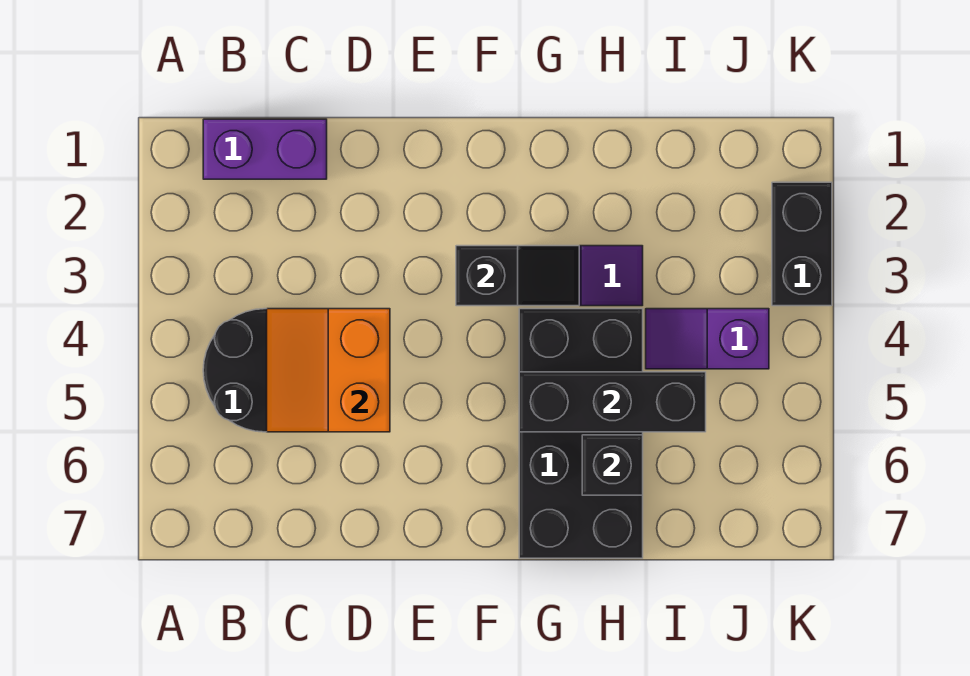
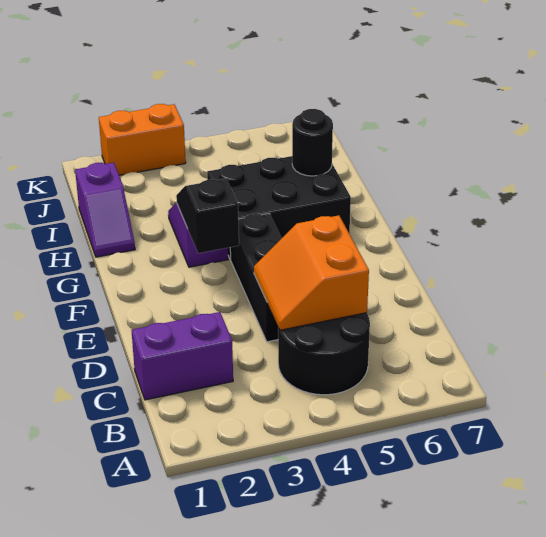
purple brick B1:C1 level 1 -> purple brick C1:C2 level 1
orange slope C4:D5 level 2 top D -> orange slope C4:D5 level 2 top 5
black brick G4:H7 level 1 -> black brick G4:H6 level 1
black brick G5:I5 level 2 -> black brick D4:F4 level 1
black brick H6 level 2 -> black round brick H6 level 2
purple slope I4:J4 level 1 top J -> purple slope H1:I1 level 1 top I
black brick K2:K3 level 1 -> orange brick K2:K3 level 1

